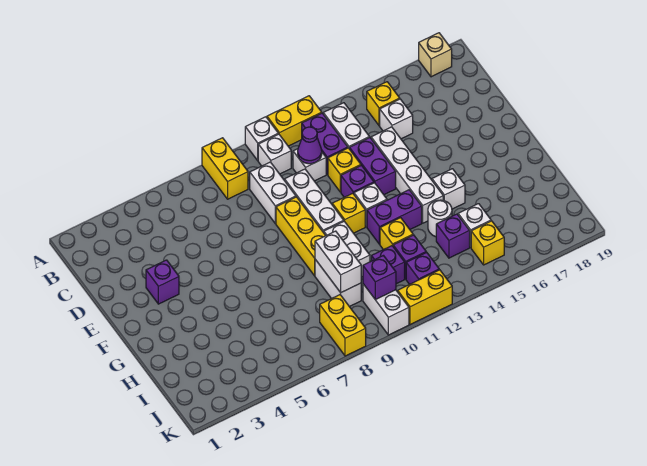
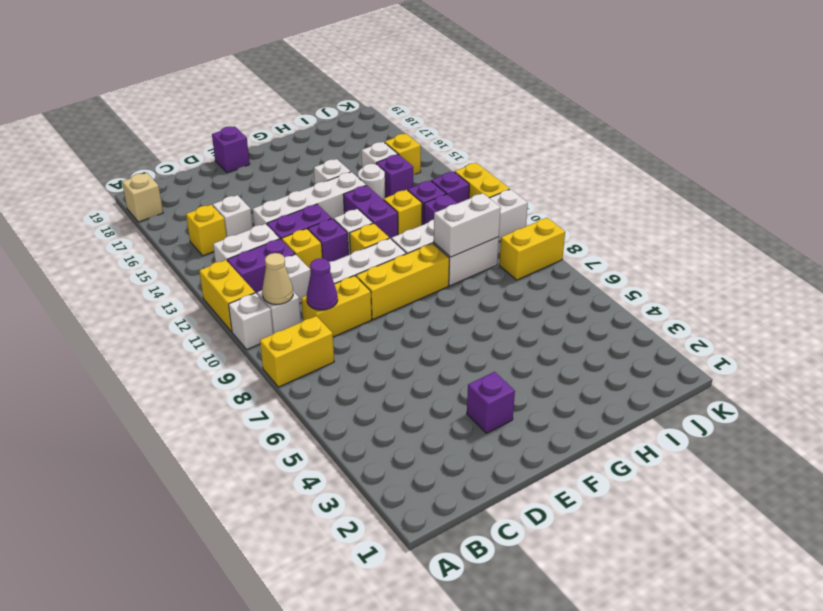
none -> tan cone B10 level 2
white brick C9:D9 level 1 -> yellow brick C9:D9 level 1
purple cone C11 level 2 -> purple cone C9 level 2
purple brick J10 level 2 -> purple brick E19 level 1

